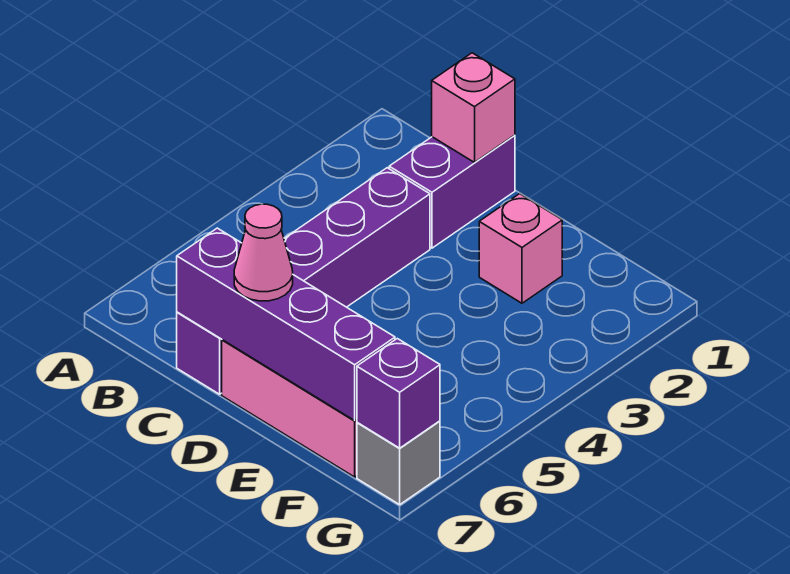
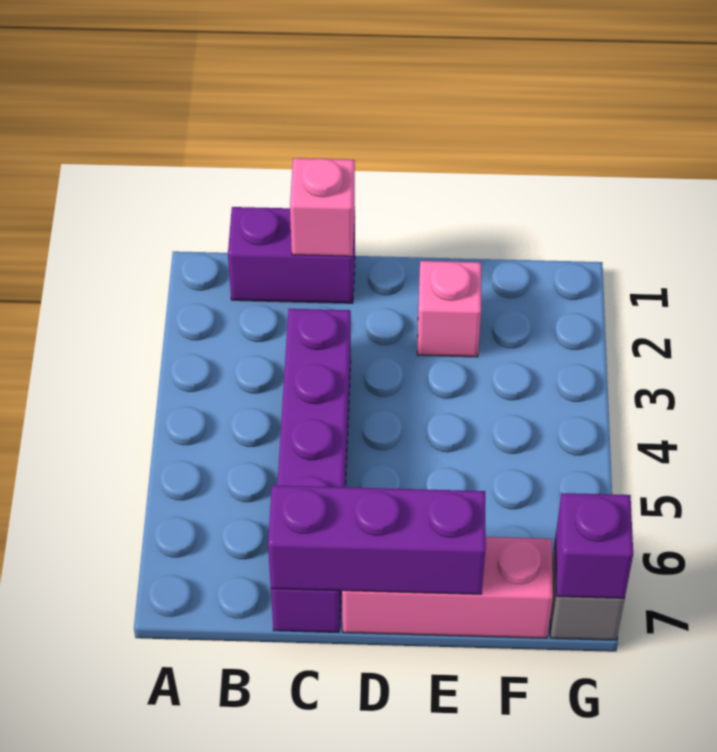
purple brick C1:C2 level 1 -> purple brick B1:C1 level 1
purple brick C7:F7 level 2 -> purple brick C7:E7 level 2
pink cone D7 level 3 -> none

